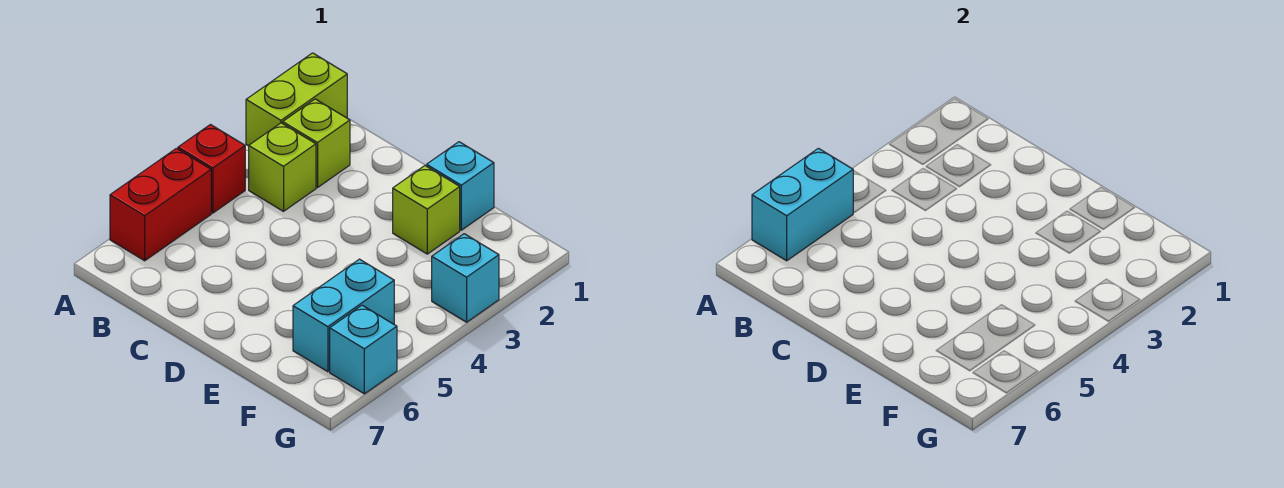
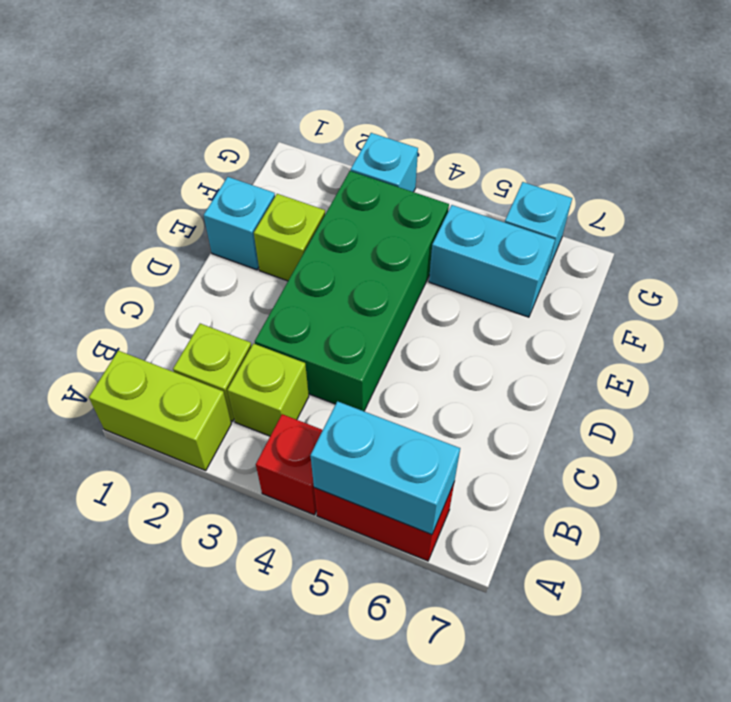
none -> green brick C3:F4 level 1

